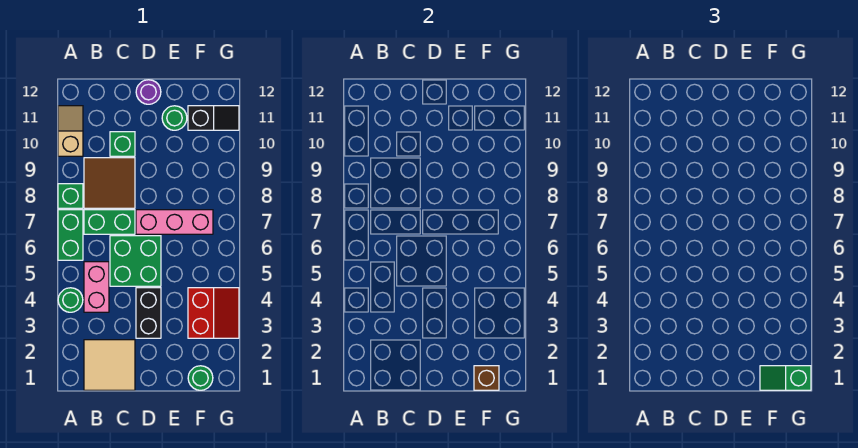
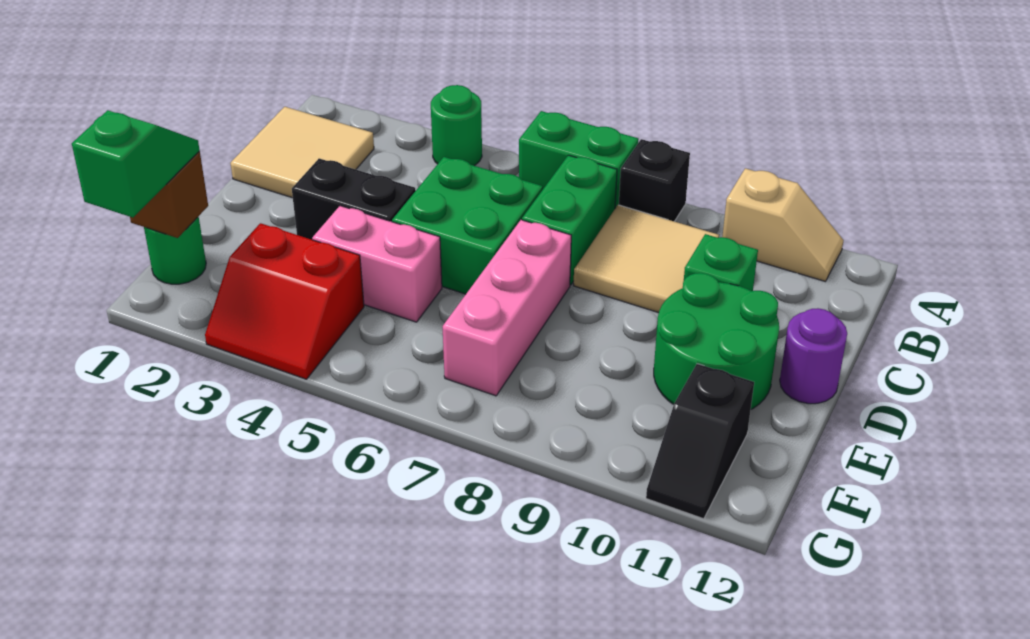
green brick A8 level 1 -> black brick A8 level 1
pink brick B4:B5 level 1 -> pink brick E4:E5 level 1
brown tile B8:C9 level 1 -> tan tile B8:C9 level 1
green round brick E11 level 1 -> green round brick D10:E11 level 1

